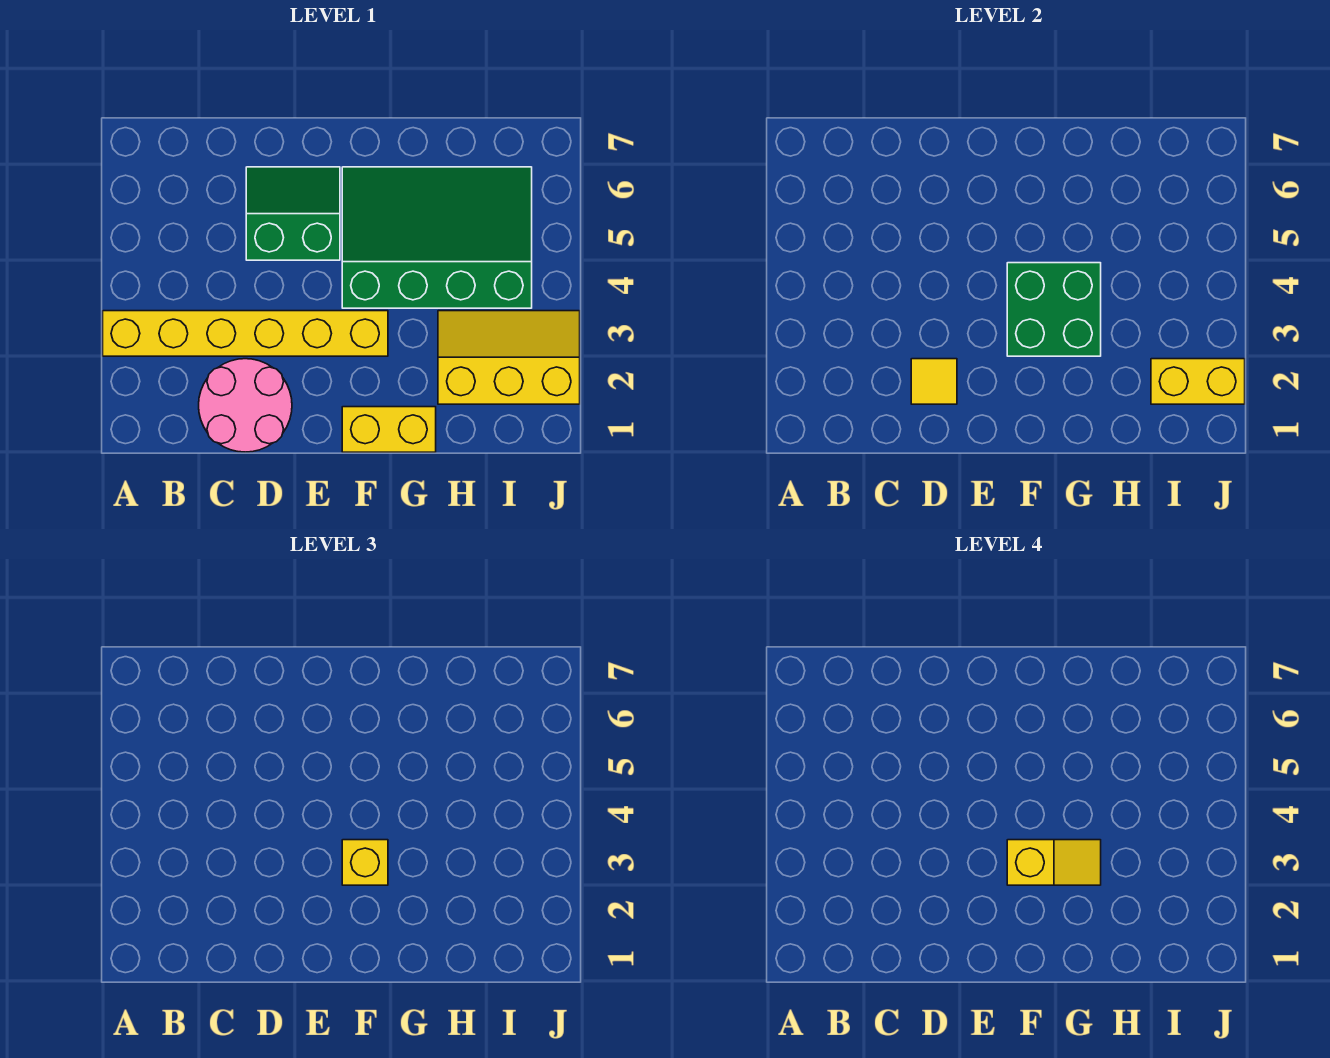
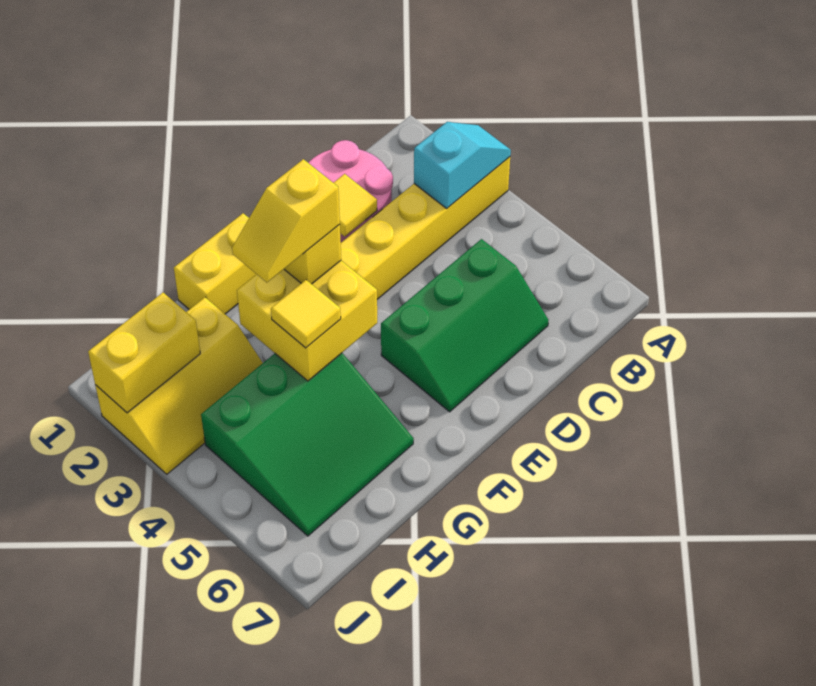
none -> cyan slope A3:B3 level 2 top B
green slope D5:E6 level 1 top 5 -> green slope C5:E6 level 1 top 5
green brick F3:G4 level 2 -> yellow brick F3:G4 level 2
green slope F4:I6 level 1 top 4 -> green slope G4:I6 level 1 top 4
none -> yellow tile G4 level 3

